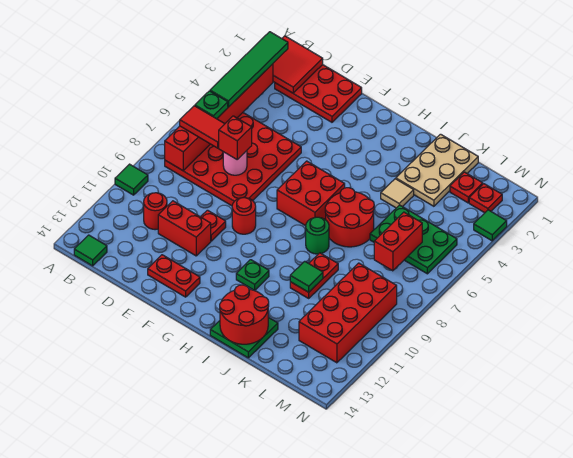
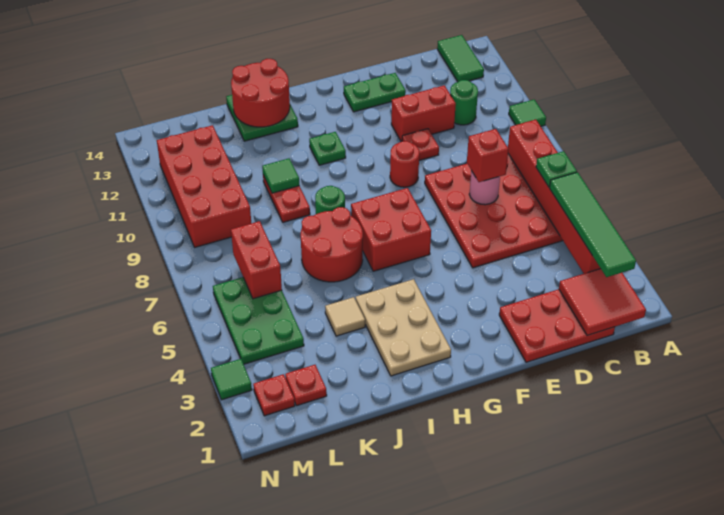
red tile B7:C7 level 3 -> none
green tile B14 level 1 -> green tile B13:B14 level 1
red round brick C11 level 1 -> green round brick C11 level 1
red plate E13:F13 level 1 -> green plate E13:F13 level 1
tan plate J1:K3 level 1 -> tan plate H2:I4 level 1
green plate K5:M6 level 1 -> green plate L4:M6 level 1

